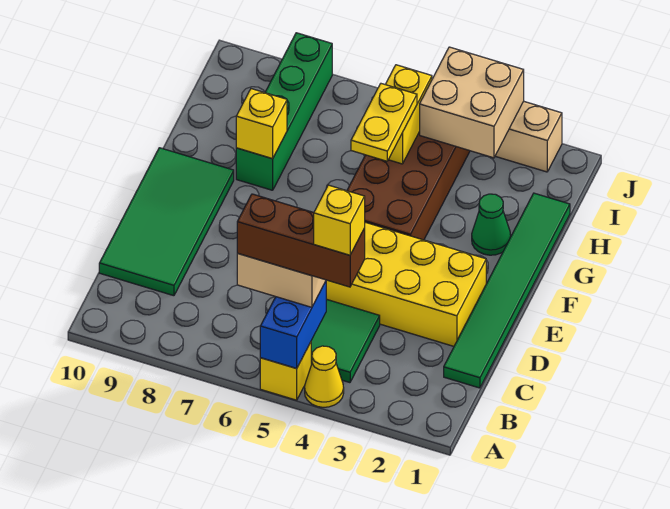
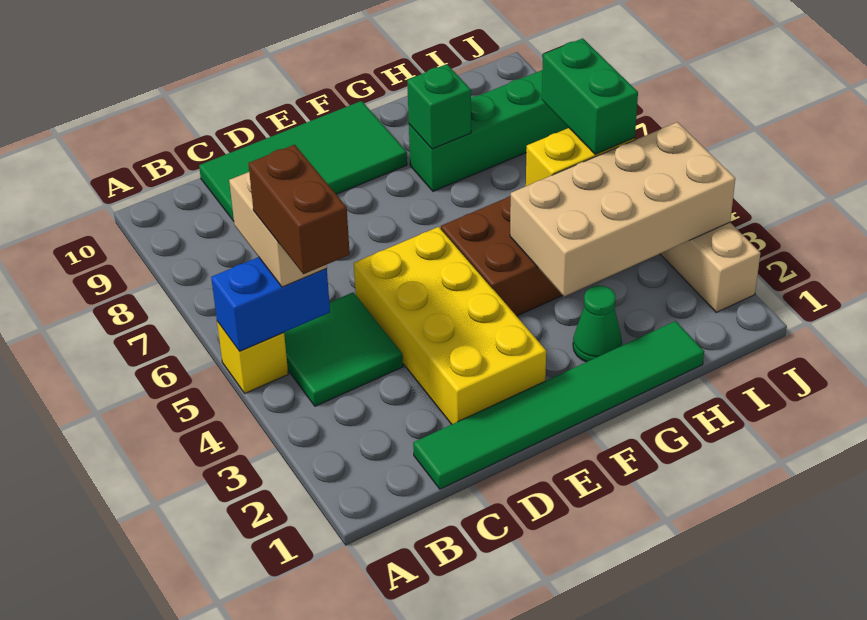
yellow cone A4 level 1 -> none
brown brick B4:B6 level 4 -> brown brick B4:B5 level 4
yellow brick B4 level 5 -> none
yellow plate G5:H5 level 3 -> none
yellow brick G8 level 2 -> green brick G8 level 2
tan brick I3:J4 level 2 -> tan brick G3:J4 level 2
none -> green brick I5:I6 level 3

